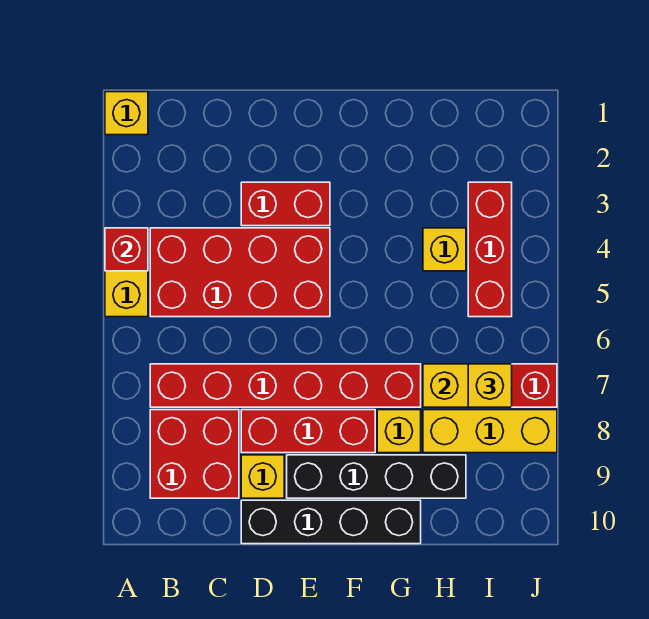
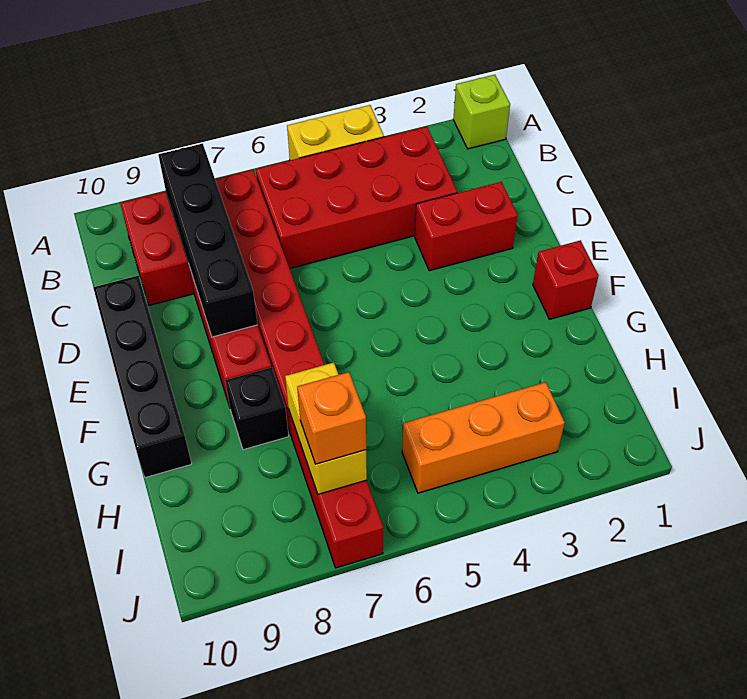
yellow brick A1 level 1 -> lime brick A1 level 1
red brick A4 level 2 -> red brick F1 level 1
red brick B4:E5 level 1 -> red brick B3:C6 level 1
red brick D3:E3 level 1 -> red brick D2:D3 level 1
yellow brick D9 level 1 -> none
black brick E9:H9 level 1 -> black brick B8:E8 level 2
yellow brick G8 level 1 -> black brick G8 level 1
yellow brick H4 level 1 -> none
yellow brick H8:J8 level 1 -> none
red brick I3:I5 level 1 -> orange brick I3:I5 level 1
yellow brick I7 level 3 -> orange brick I7 level 3

